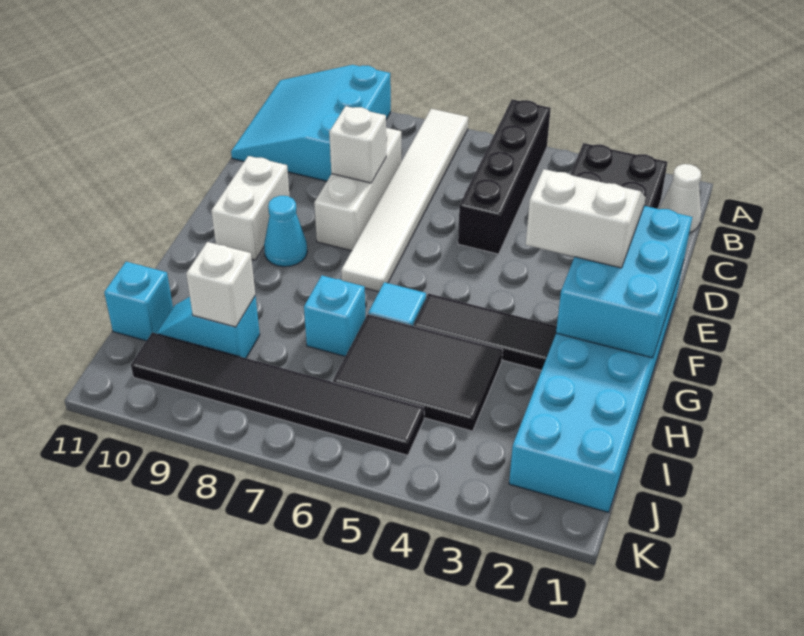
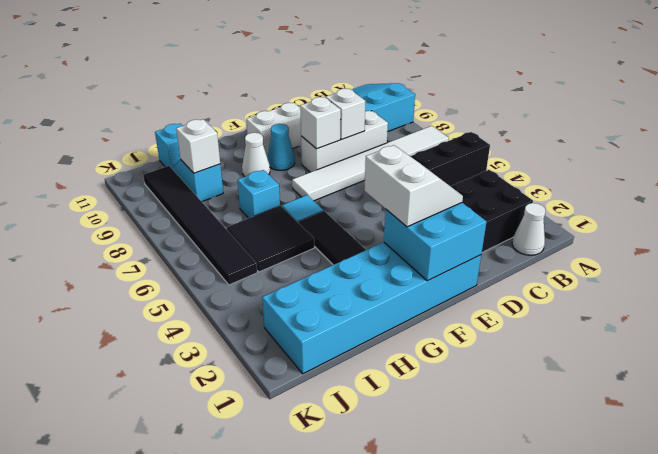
cyan brick E1:G2 level 2 -> cyan brick E1:F2 level 2
none -> white brick E8 level 2
none -> white cone G9 level 1
black tile H4:I6 level 1 -> black tile H5:I6 level 1

